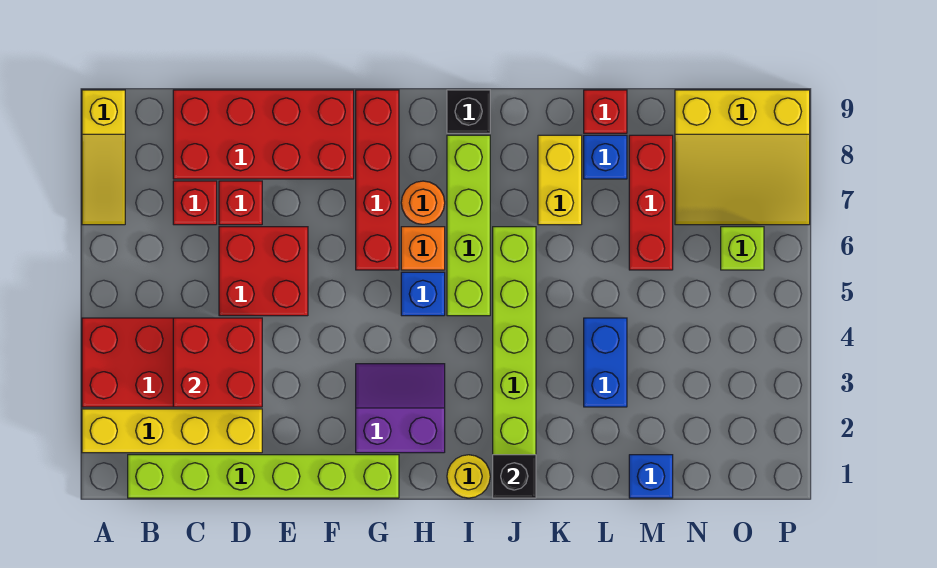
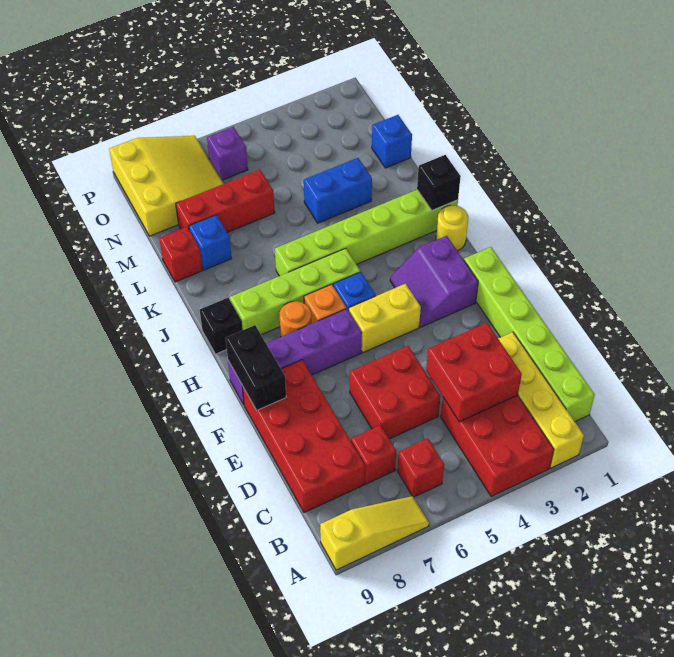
red brick D7 level 1 -> red brick B6 level 1
none -> black brick F9:G9 level 2
red brick G6:G9 level 1 -> purple brick G6:G9 level 1
yellow brick K7:K8 level 1 -> yellow brick G4:G5 level 1
lime brick O6 level 1 -> purple brick O6 level 1

